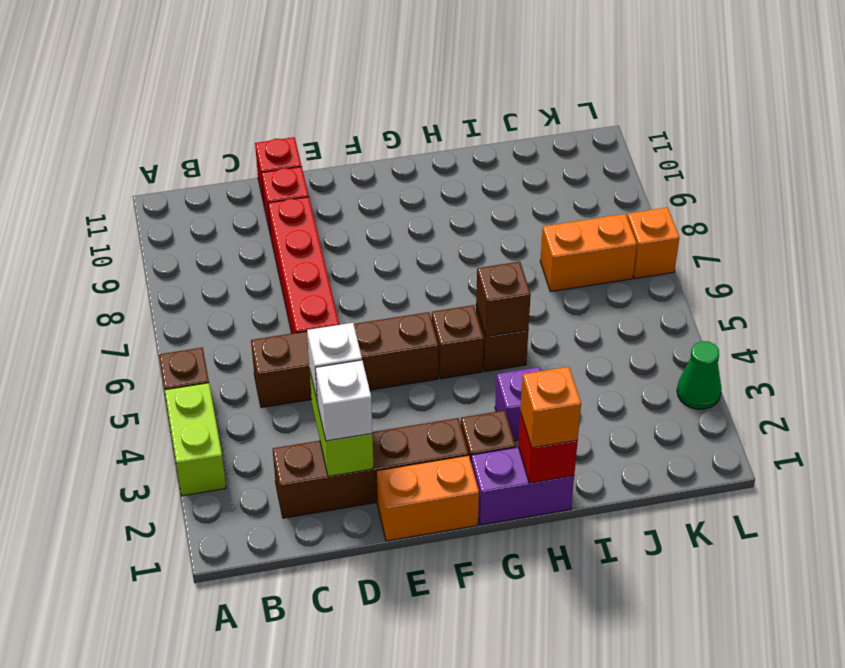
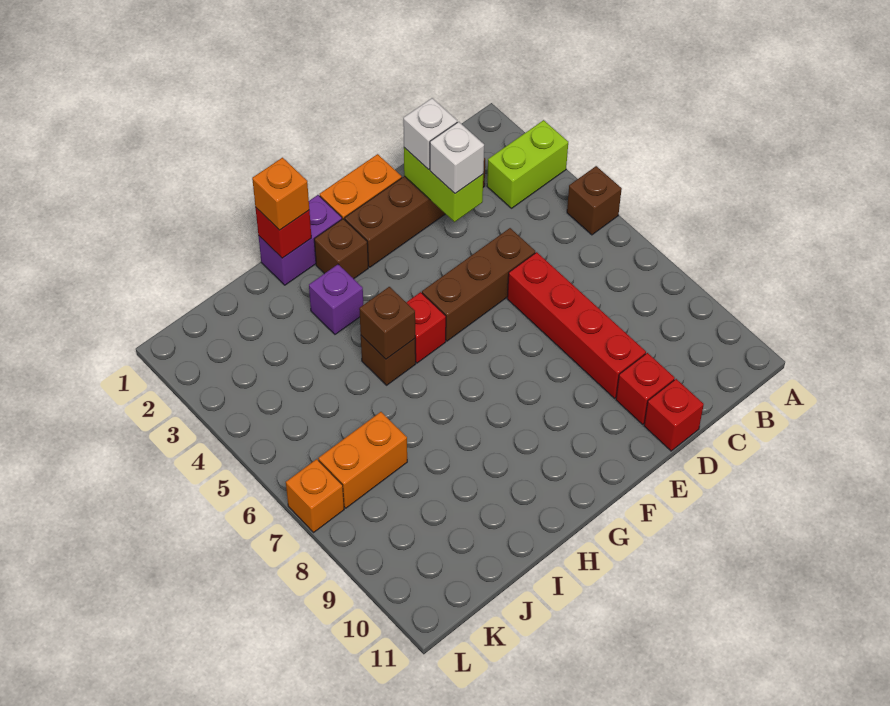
lime brick A3:A4 level 1 -> lime brick A3:B3 level 1
brown brick C5:F5 level 1 -> brown brick D5:F5 level 1
brown brick G5 level 1 -> red brick G5 level 1
green cone L3 level 1 -> none

